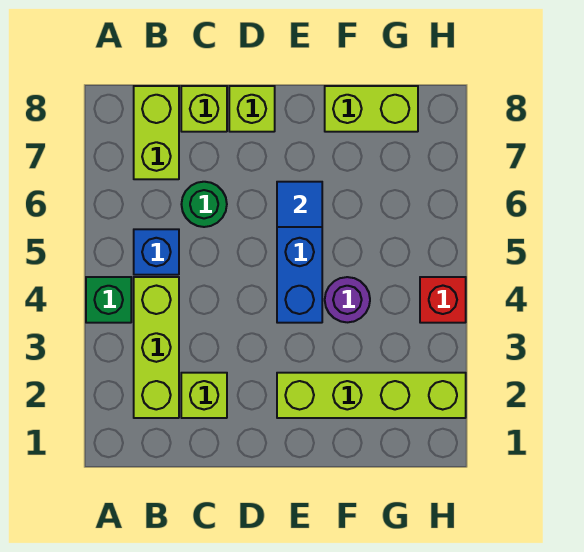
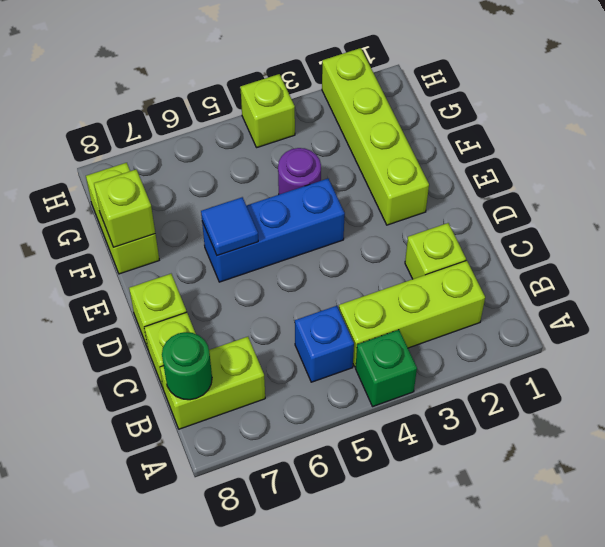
green round brick C6 level 1 -> green round brick B8 level 2
none -> lime brick F8 level 2
red brick H4 level 1 -> lime brick H4 level 1

